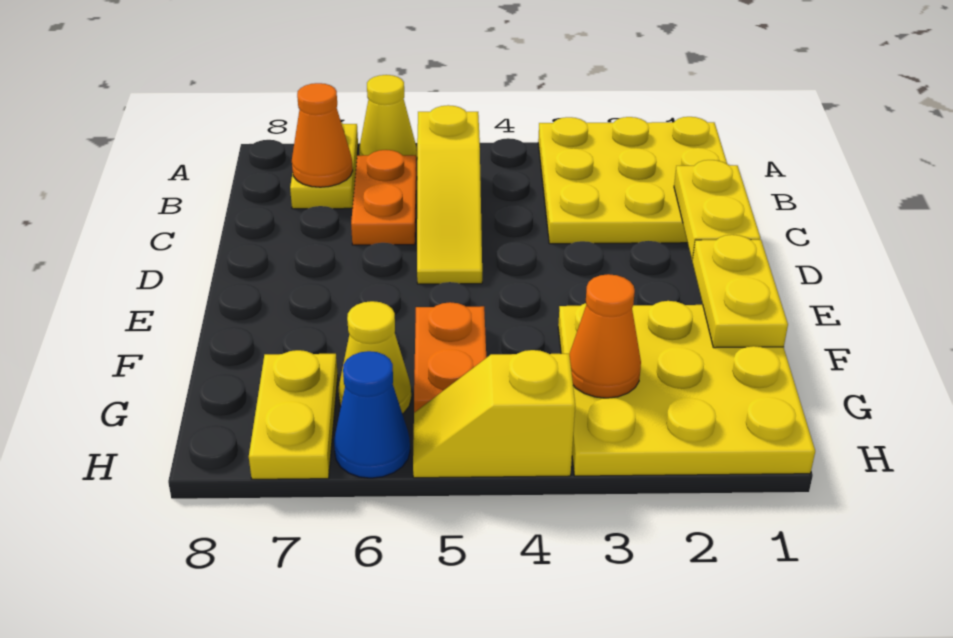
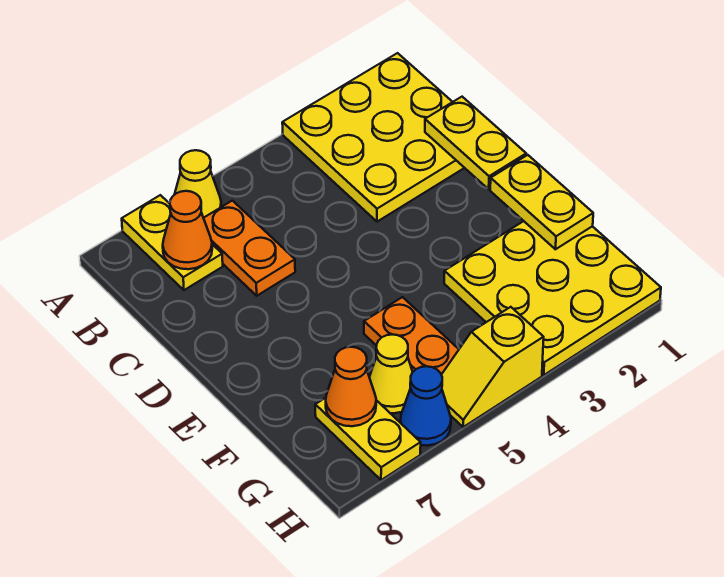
yellow slope B5:D5 level 1 top B -> none
orange cone G3 level 2 -> orange cone G7 level 2

